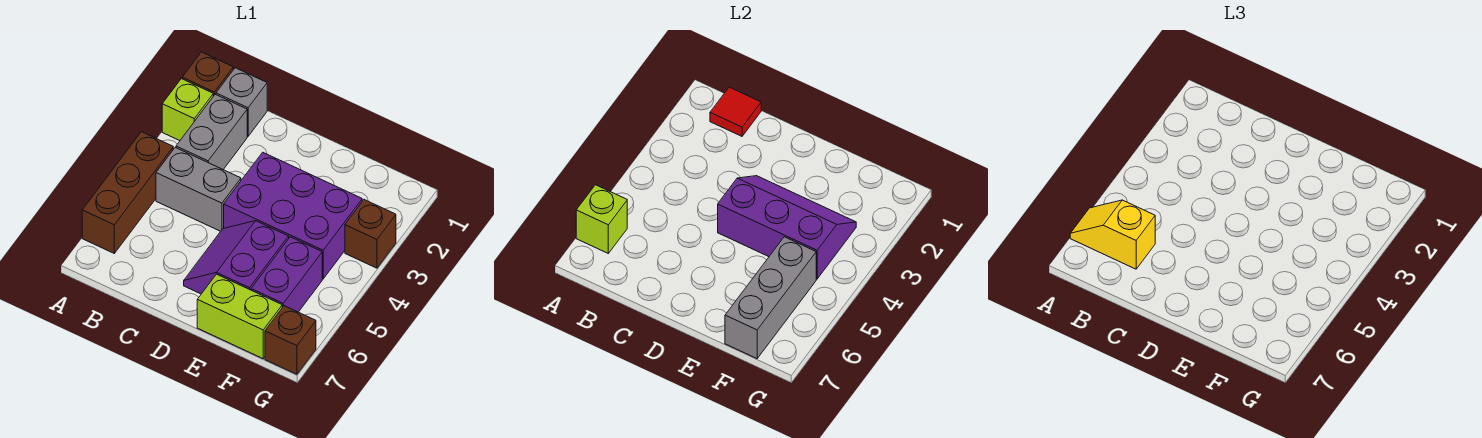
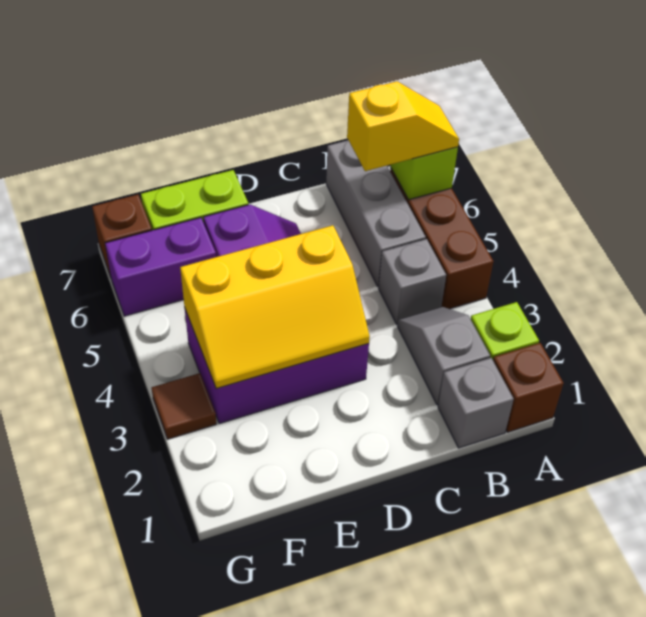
red tile B1 level 2 -> none
grey brick B2:B3 level 1 -> grey slope B2:B3 level 1 top 2
grey brick B4:C4 level 1 -> grey brick B4 level 1
purple slope D3:F4 level 2 top 4 -> yellow slope D3:F4 level 2 top 4
purple brick F5:F6 level 1 -> purple brick F6:G6 level 1
grey brick F5:F7 level 2 -> grey brick B5:B7 level 1
brown brick G3 level 1 -> brown tile G3 level 1

